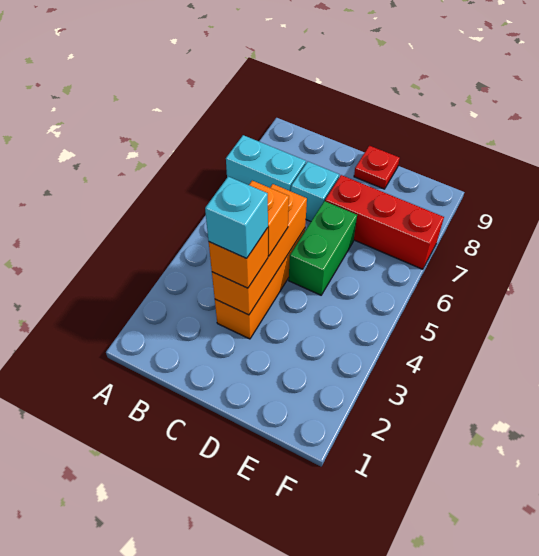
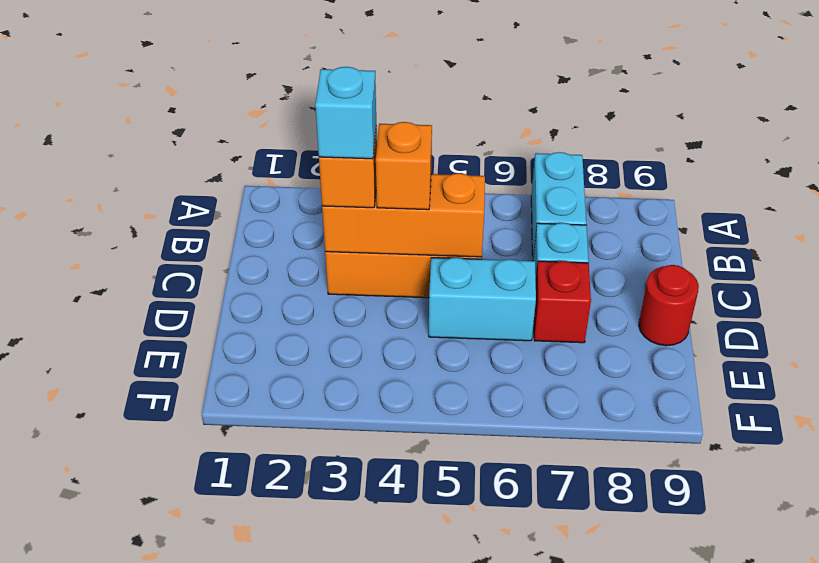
green brick D5:D6 level 1 -> cyan brick D5:D6 level 1
red brick D7:F7 level 1 -> red brick D7 level 1
red plate D9 level 1 -> red round brick D9 level 1

